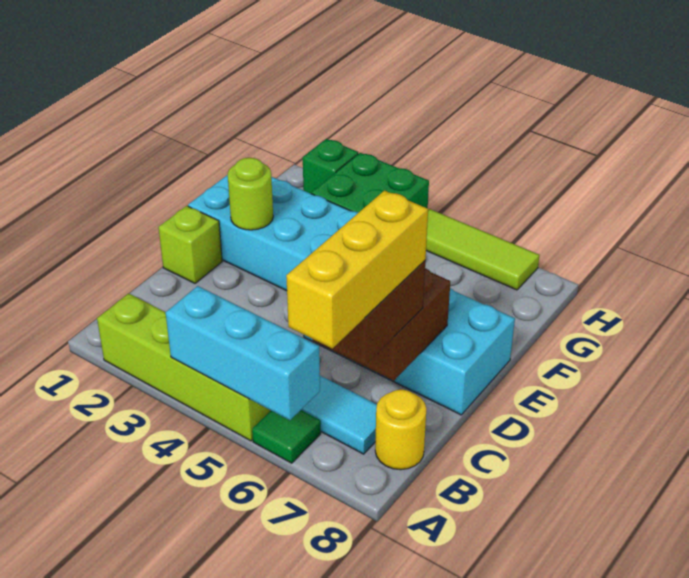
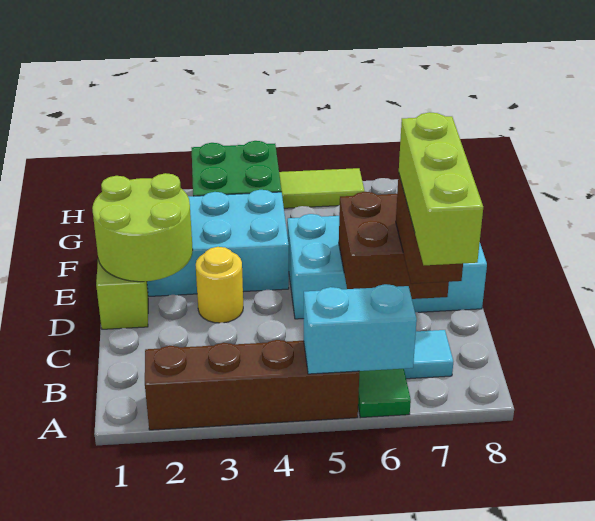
lime brick A2:A5 level 1 -> brown brick A2:A5 level 1
cyan brick A4:A6 level 2 -> cyan brick A5:A6 level 2
yellow brick A7:C7 level 4 -> lime brick A7:C7 level 4
yellow round brick B8 level 1 -> yellow round brick D3 level 1
lime round brick E2 level 2 -> lime round brick D1:E2 level 2
green brick H2 level 1 -> none
lime tile H5:H7 level 1 -> lime tile H5:H6 level 1

